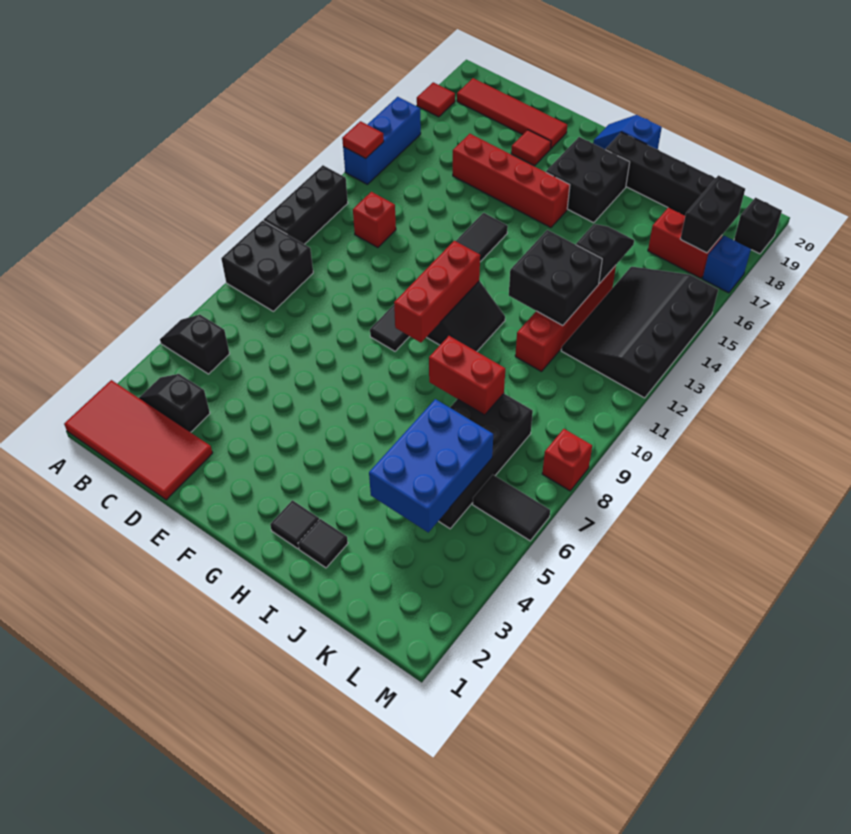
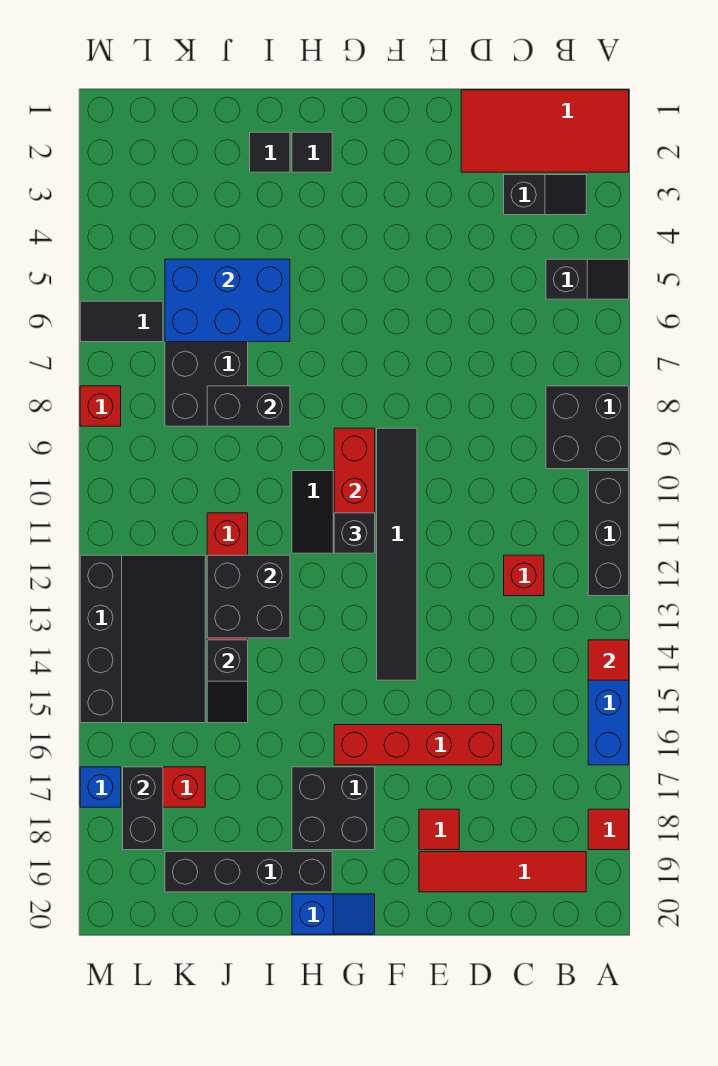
red brick I8:J8 level 2 -> black brick I8:J8 level 2
blue brick J4:K6 level 2 -> blue brick I5:K6 level 2
black brick M19 level 1 -> black brick G11 level 3

